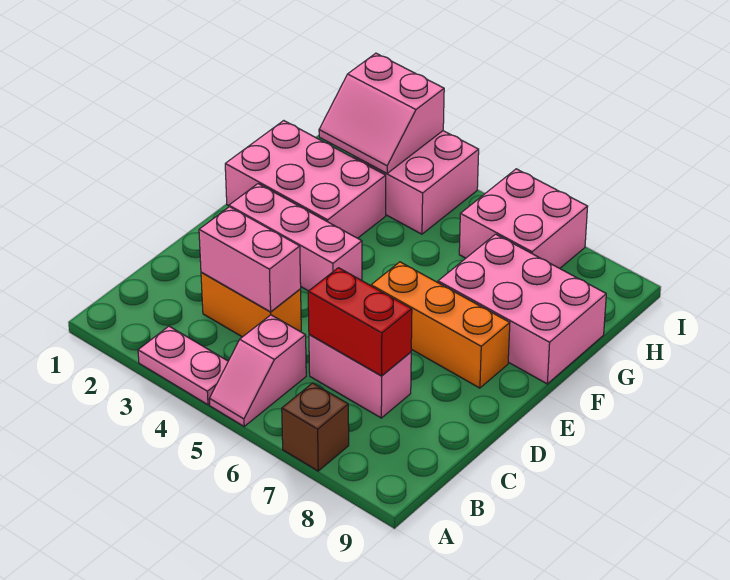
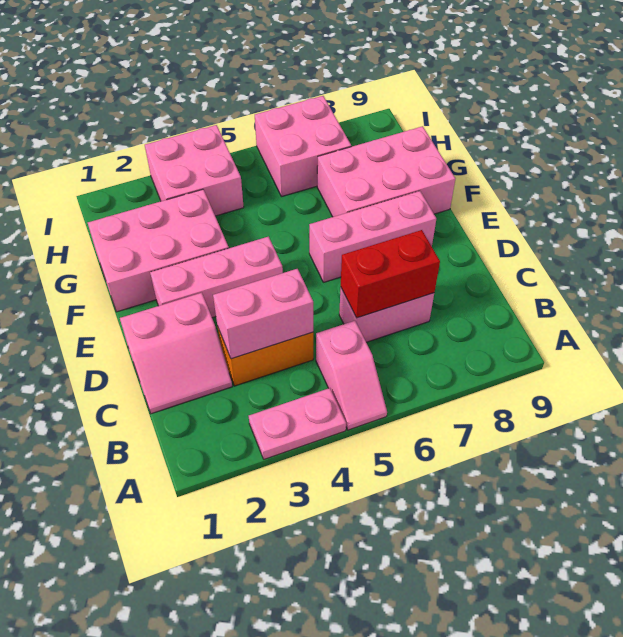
brown brick A7 level 1 -> none
orange brick E6:E8 level 1 -> pink brick E6:E8 level 1
pink slope H2:I3 level 2 top I -> pink slope C1:D2 level 1 top D

